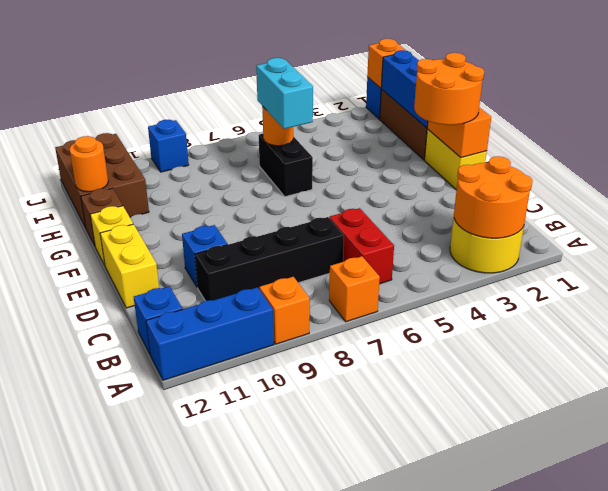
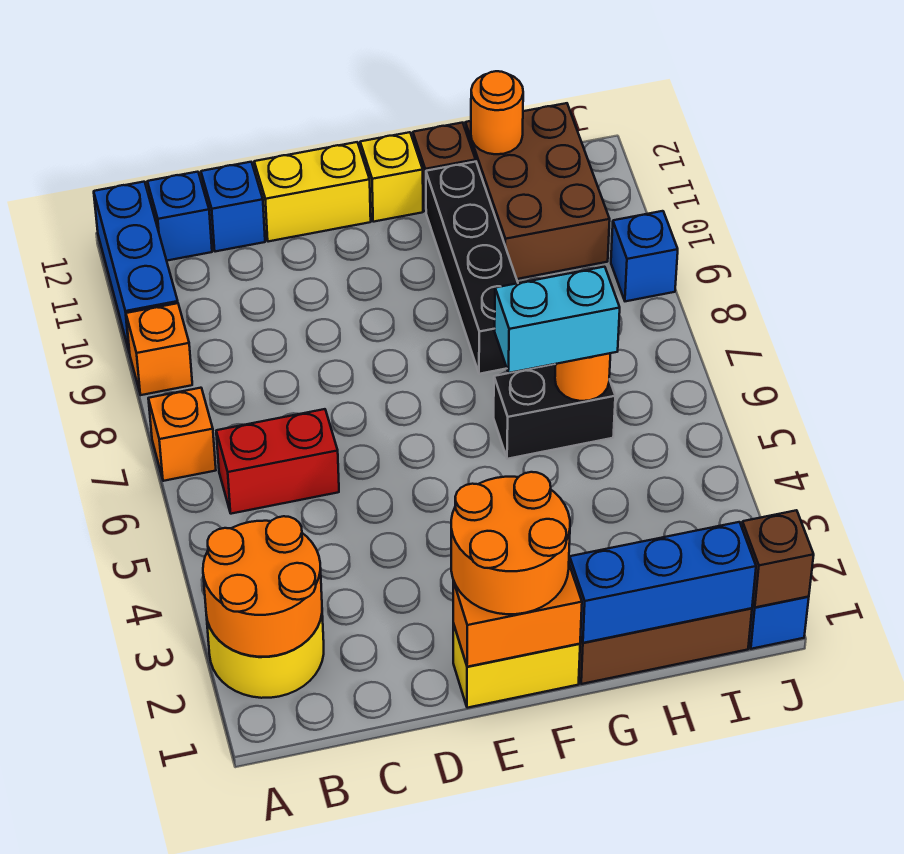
black brick C7:C10 level 1 -> black brick G8:G11 level 1
blue brick D10 level 1 -> blue brick C12 level 1
brown brick H11:J12 level 1 -> brown brick H10:I12 level 1
orange brick J1 level 2 -> brown brick J1 level 2

